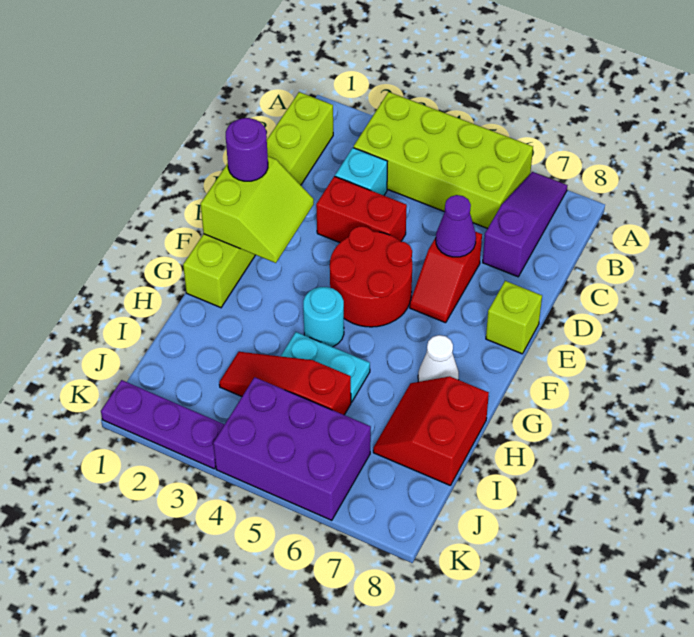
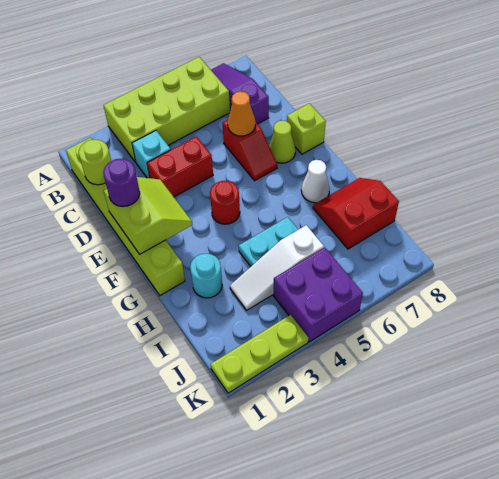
none -> lime round brick C1 level 2
purple cone D6 level 2 -> orange cone D6 level 2
red round brick E4:F5 level 1 -> red round brick F4 level 1
none -> lime cone E7 level 1
cyan round brick G4 level 1 -> cyan round brick H2 level 1
red slope H7:I8 level 1 top 8 -> red slope H7:I8 level 1 top I
red slope I3:I5 level 1 top 5 -> white slope I3:I5 level 1 top 5
purple brick J4:K6 level 1 -> purple brick J4:K5 level 1
purple plate K1:K3 level 1 -> lime plate K1:K3 level 1

